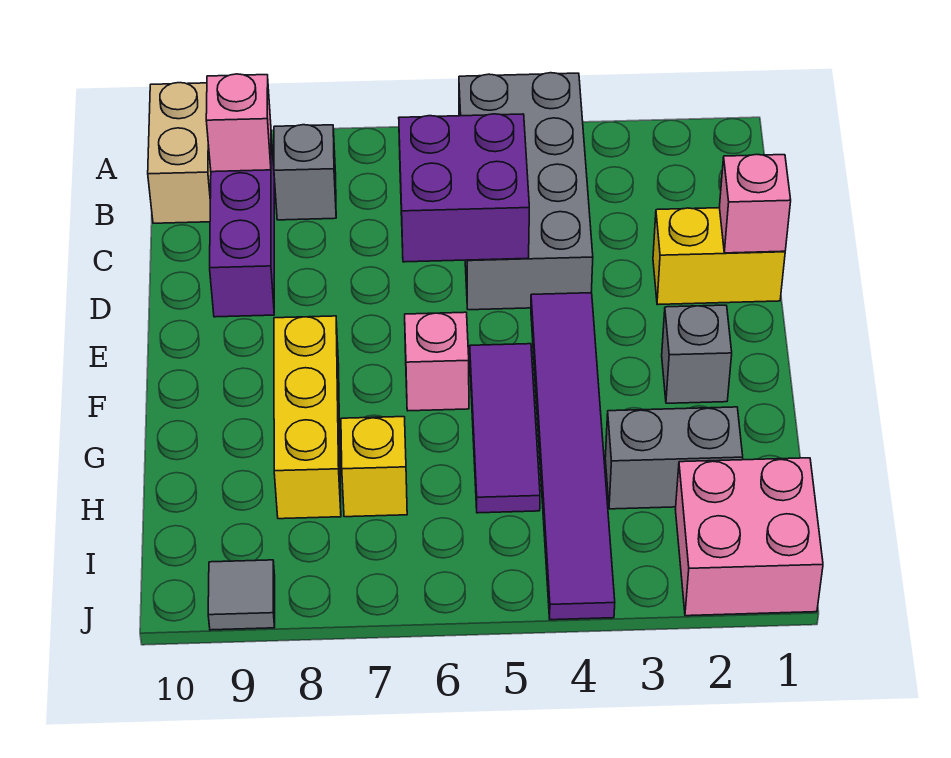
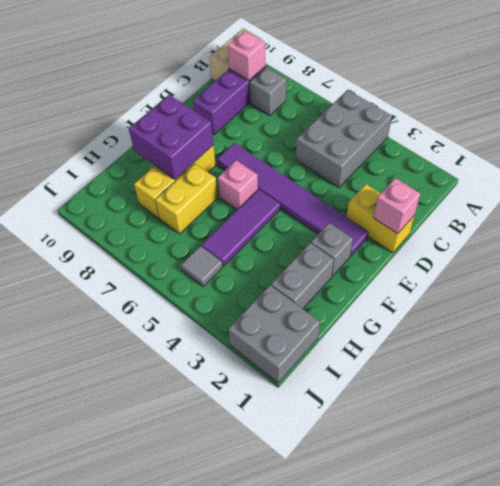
grey brick A4:D5 level 1 -> grey brick A4:C5 level 1
purple brick C5:D6 level 2 -> purple brick F8:G9 level 2
purple tile E4:J4 level 1 -> purple tile E2:E7 level 1
grey brick H2:H3 level 1 -> grey brick G2:H2 level 1
yellow brick H7 level 1 -> yellow brick G7:H7 level 1
pink brick I1:J2 level 1 -> grey brick I1:J2 level 1
grey tile J9 level 1 -> grey tile I5 level 1

